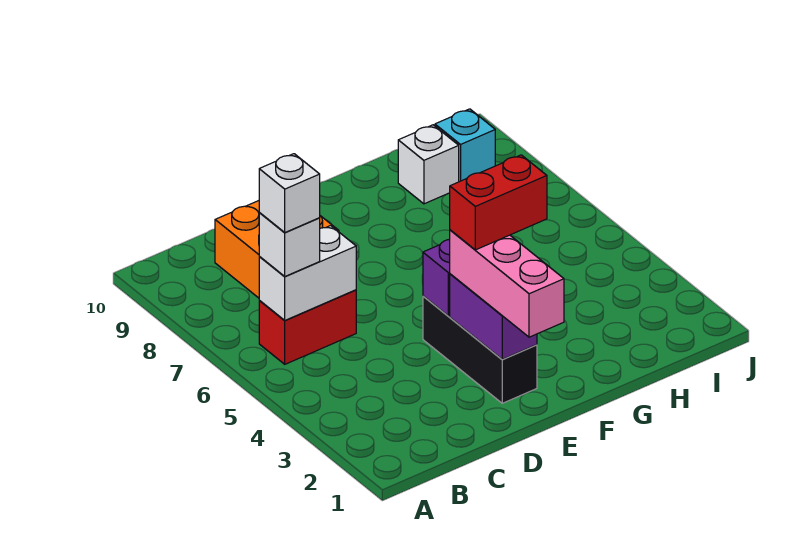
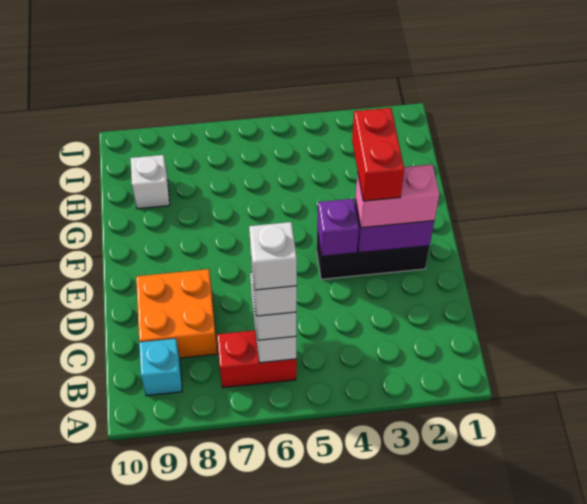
red brick B6:C6 level 1 -> red brick B6:B7 level 1
none -> white brick B6 level 5
pink brick E1:E3 level 3 -> pink brick E2:E3 level 3
cyan brick I9 level 1 -> cyan brick B9 level 1

